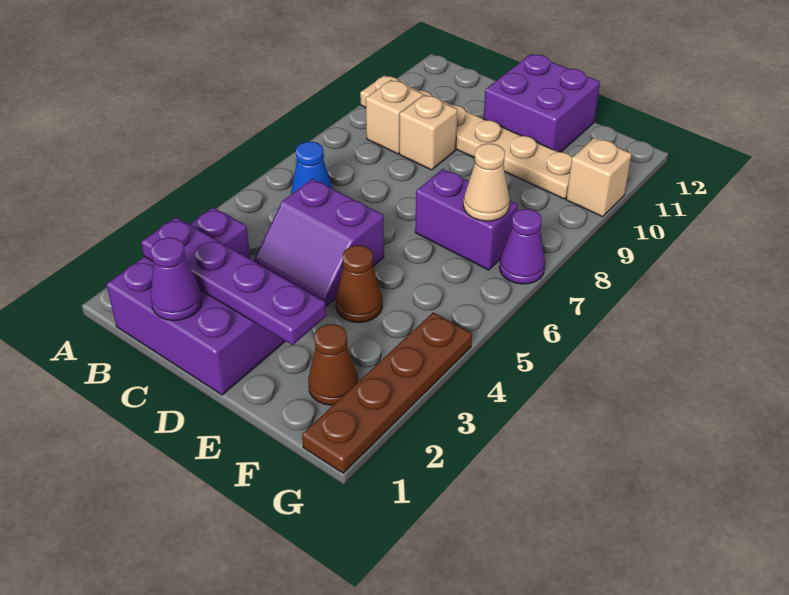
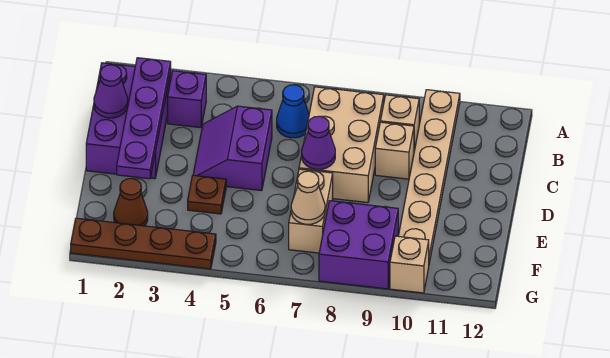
none -> tan brick B7:D8 level 1
purple brick D11:E12 level 1 -> purple brick F8:G9 level 1
brown cone E4 level 1 -> brown plate E4 level 1
purple brick E7:F7 level 1 -> tan brick E7:F7 level 1
purple cone G7 level 1 -> purple cone D7 level 2

